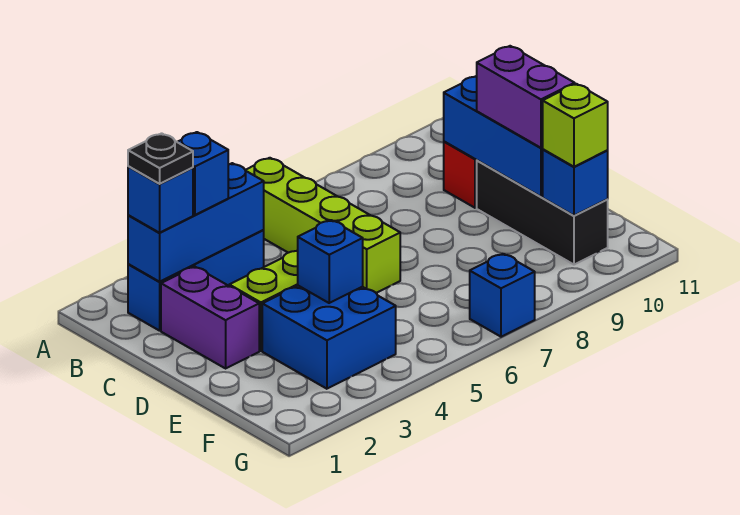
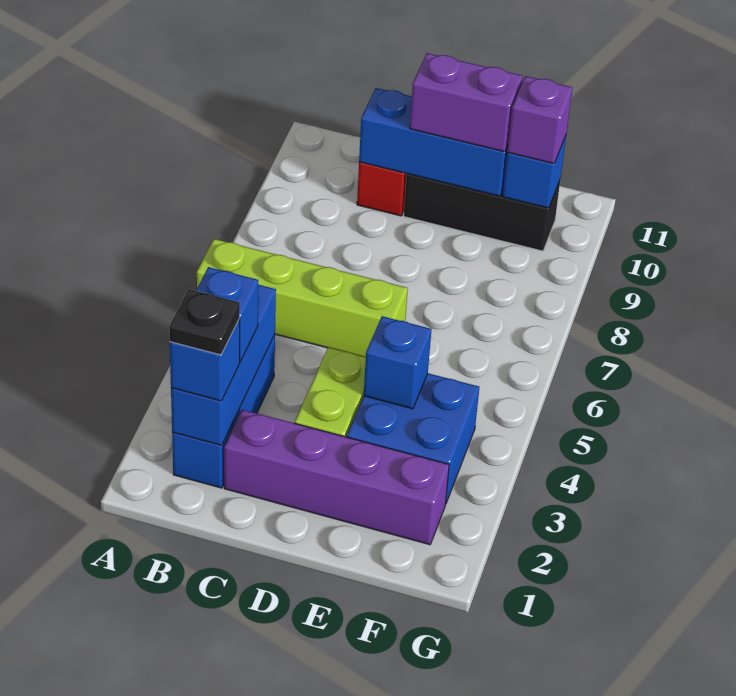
purple brick C2:D2 level 1 -> purple brick C2:F2 level 1
lime brick F10 level 3 -> purple brick F10 level 3
blue brick G7 level 1 -> none

